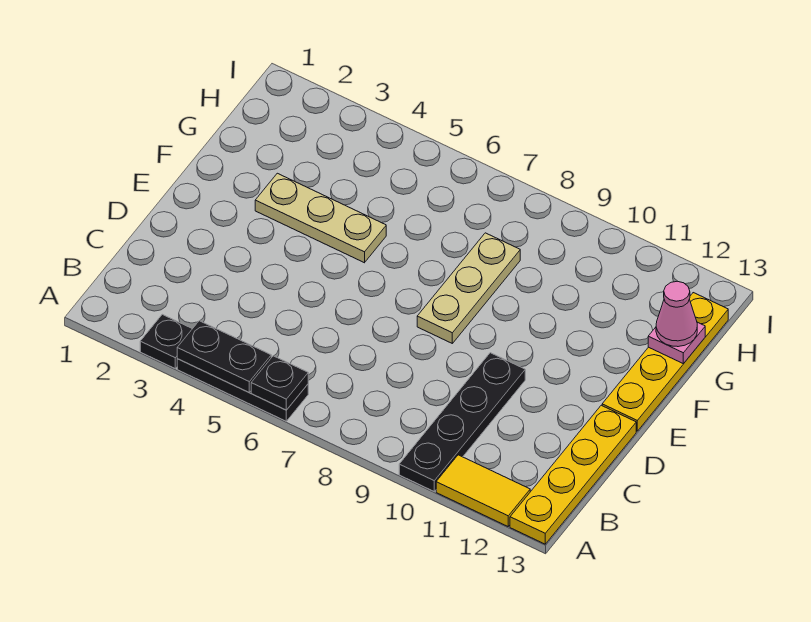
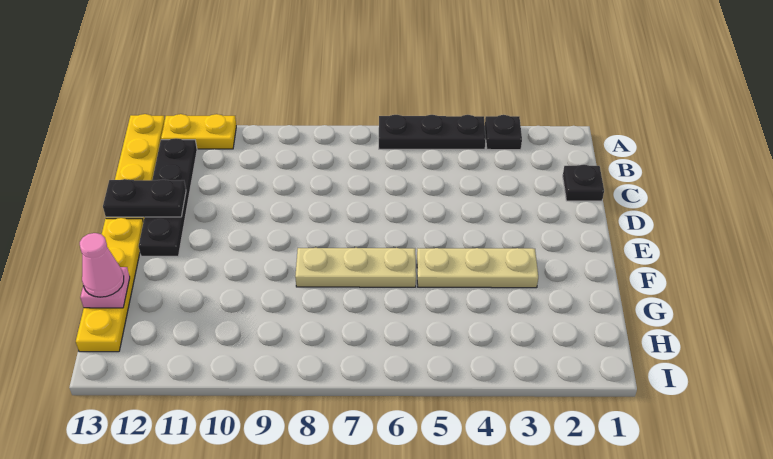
black plate A4:A5 level 2 -> black plate D12:D13 level 2
black plate A6 level 2 -> black plate C1 level 1
black plate A10:D10 level 1 -> black plate B12:E12 level 1
yellow tile A11:A12 level 1 -> yellow plate A11:A12 level 1
tan plate E8:G8 level 1 -> tan plate F6:F8 level 1

